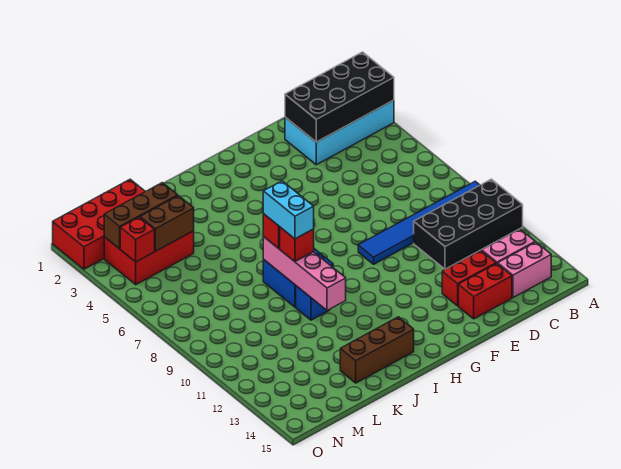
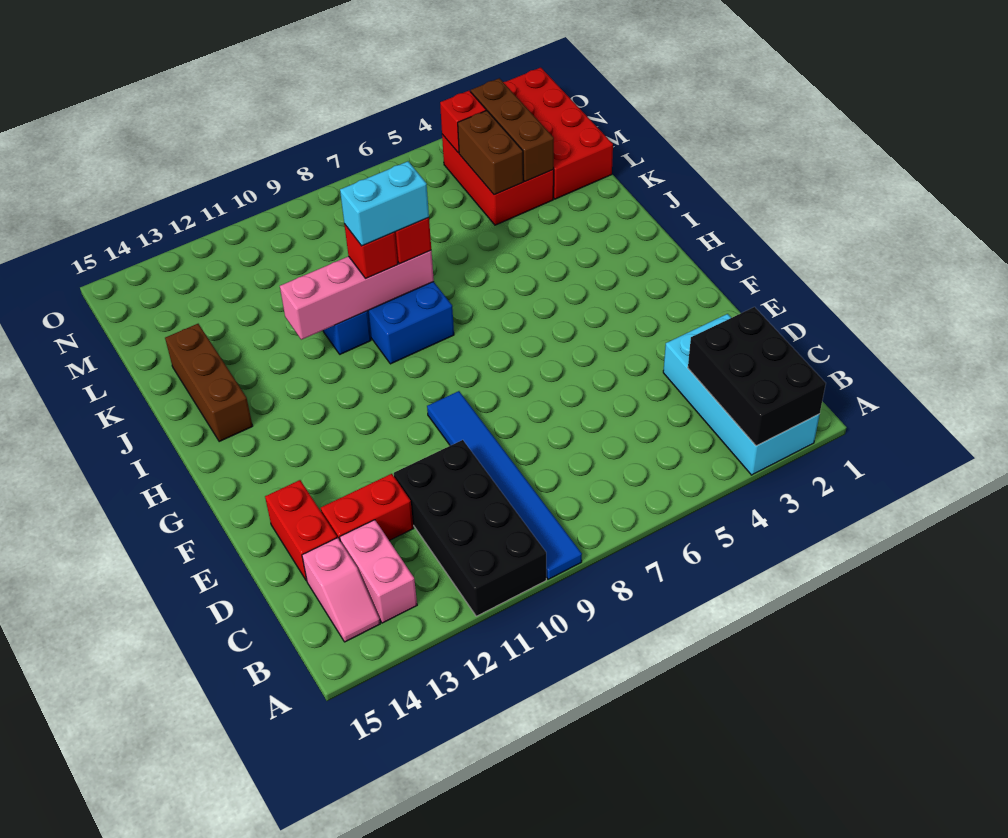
black brick A2:D3 level 2 -> black brick A2:C3 level 2
pink brick B14:C14 level 1 -> pink slope B14:C14 level 1 top C
red brick D13:E13 level 1 -> red brick D12:D13 level 1

